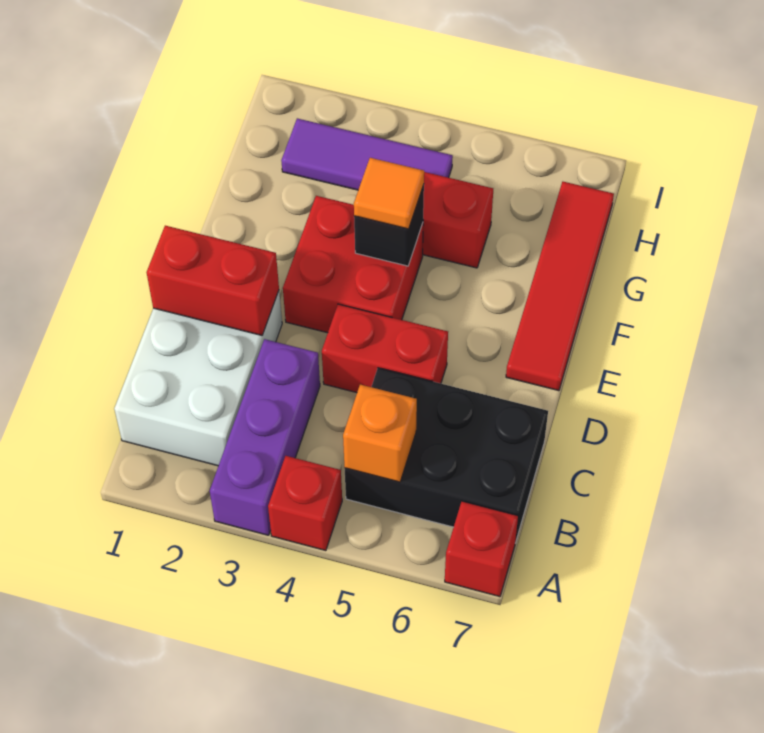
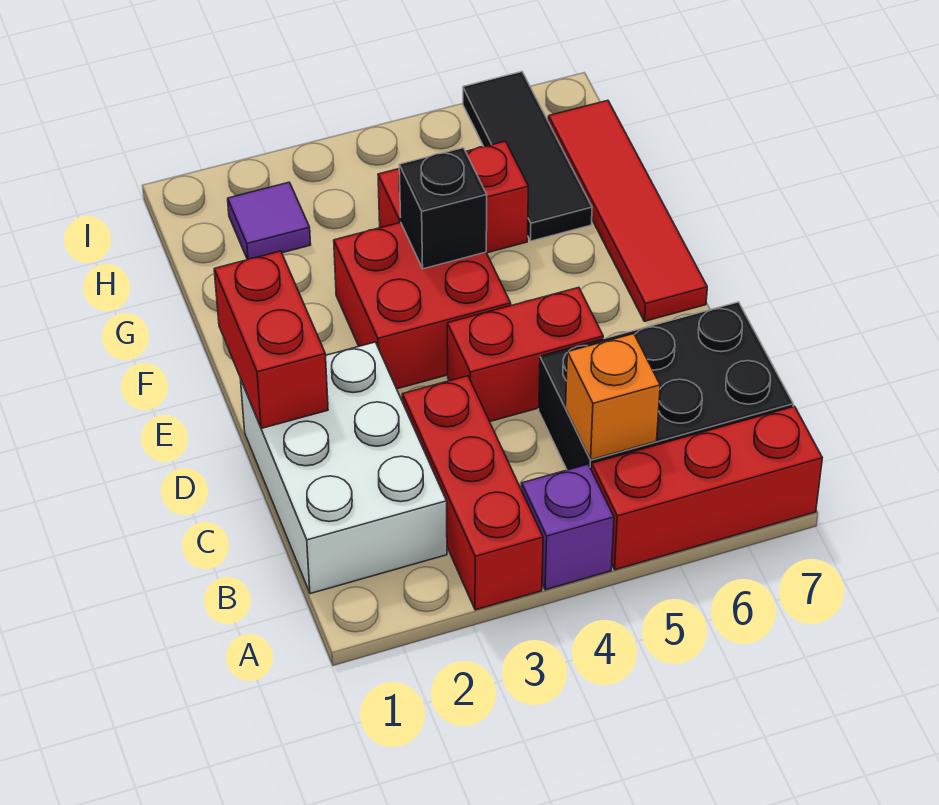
purple brick A3:C3 level 1 -> red brick A3:C3 level 1
red brick A4 level 1 -> purple brick A4 level 1
red brick A7 level 1 -> red brick A5:A7 level 1
red brick D1:D2 level 2 -> red brick D1:E1 level 2
orange tile F4 level 3 -> none
none -> black tile G6:I6 level 1
purple tile H2:H4 level 1 -> purple tile H2 level 1

